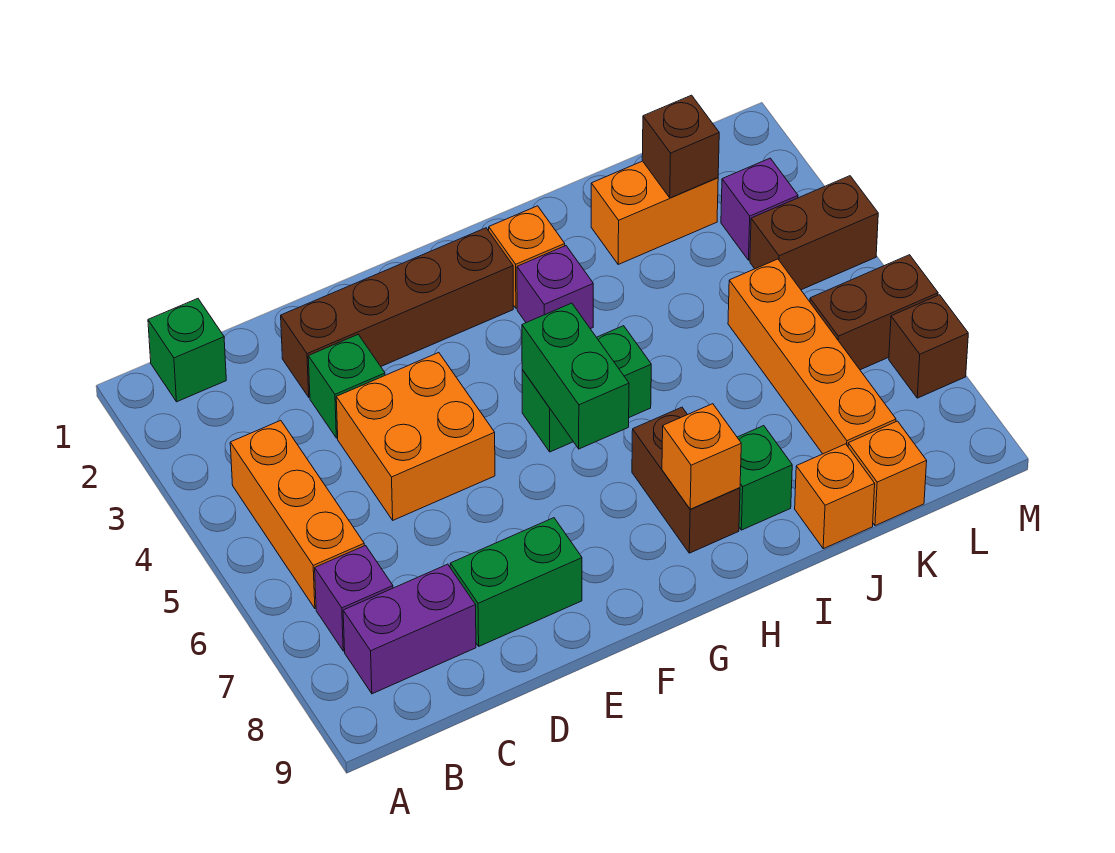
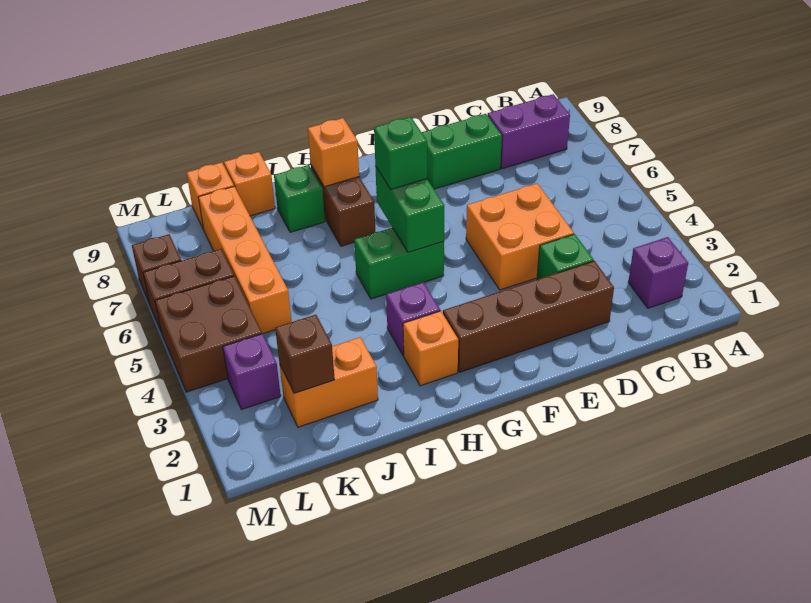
green brick B1 level 1 -> green brick G6 level 3
orange brick B4:B6 level 1 -> none
purple brick B7 level 1 -> purple brick B2 level 1
brown brick L4:M4 level 1 -> brown brick L4:M5 level 1

